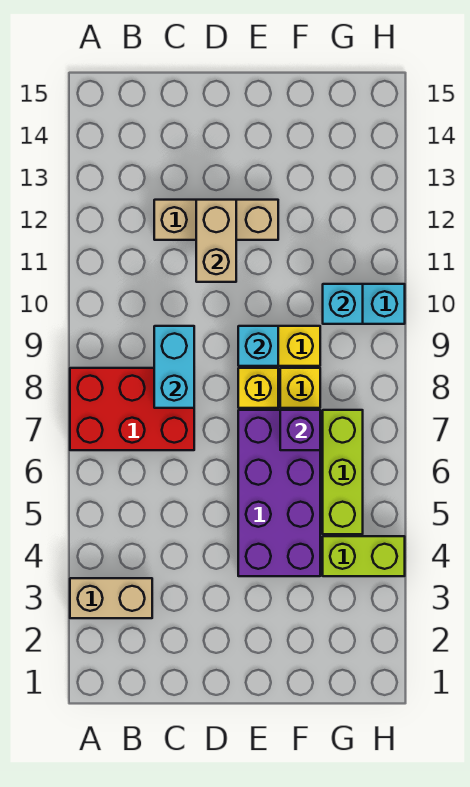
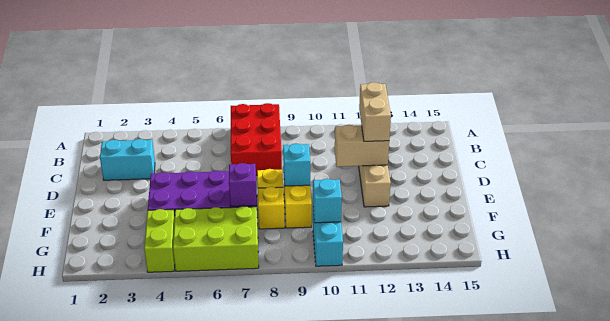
tan brick A3:B3 level 1 -> tan brick C12:D12 level 3
cyan brick C8:C9 level 2 -> cyan brick C2:C3 level 1
lime brick G5:G7 level 1 -> lime brick G5:H7 level 1

